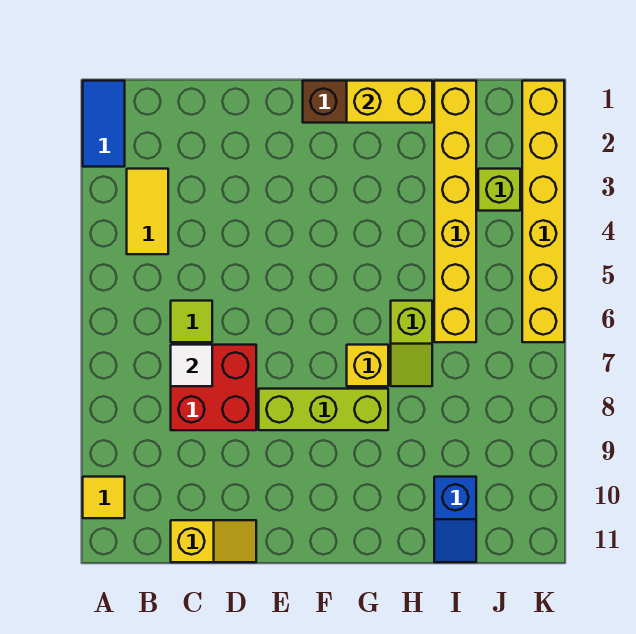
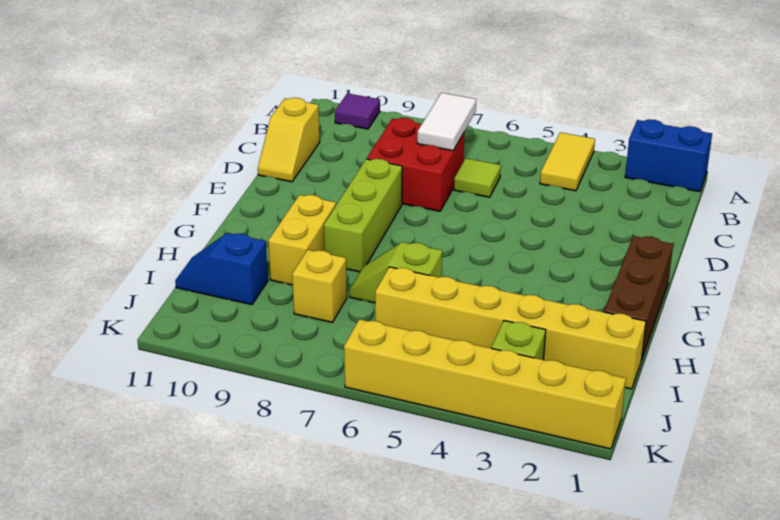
blue tile A1:A2 level 1 -> blue brick A1:A2 level 1
yellow tile A10 level 1 -> purple tile A10 level 1
yellow tile B3:B4 level 1 -> yellow tile A4:B4 level 1
white tile C7 level 2 -> white tile B7:C7 level 2
yellow brick G1:H1 level 2 -> yellow brick G9:H9 level 1
yellow brick G7 level 1 -> yellow brick I8 level 1

